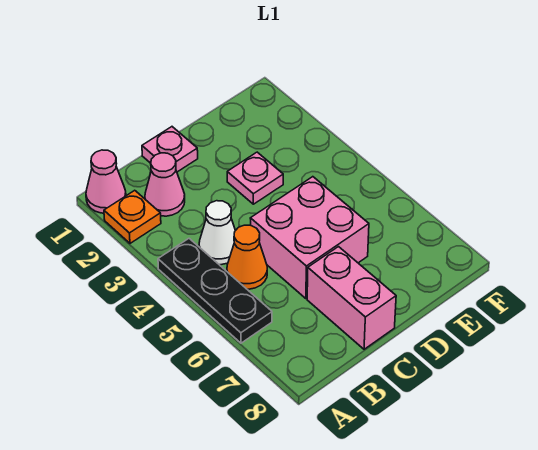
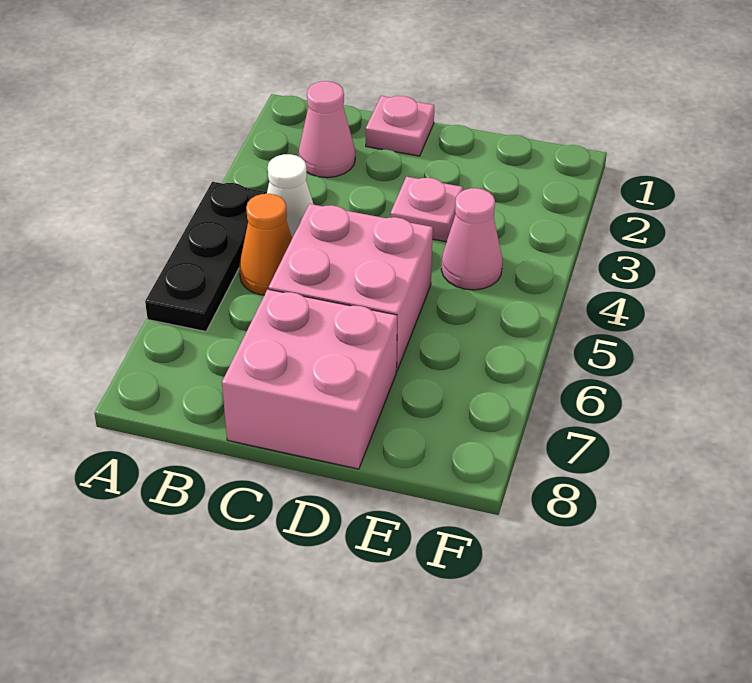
pink cone A1 level 1 -> pink cone E4 level 1
orange plate A2 level 1 -> none
pink brick C7:C8 level 1 -> pink brick C7:D8 level 1

